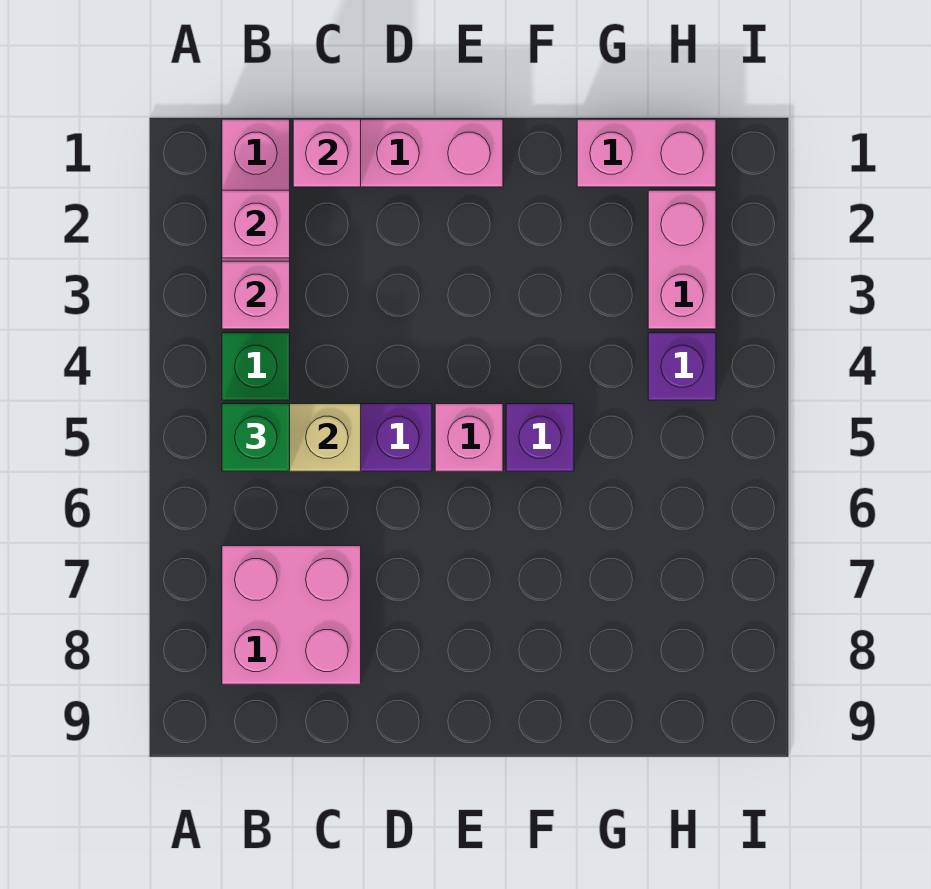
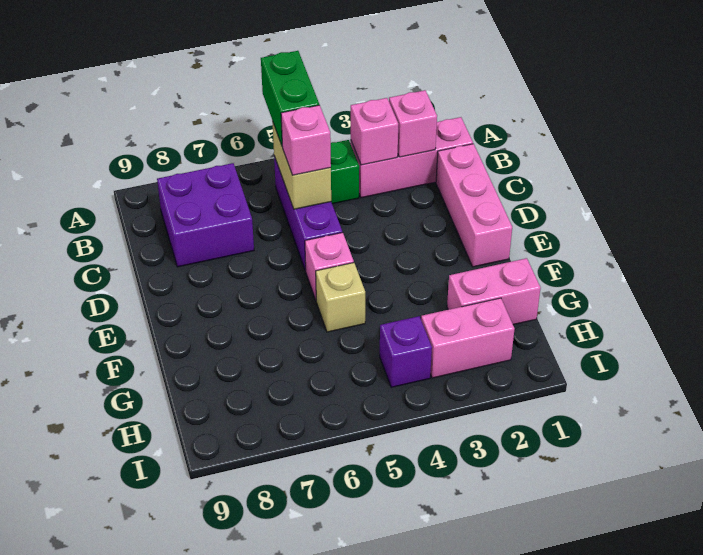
green brick B5 level 3 -> green brick A5:B5 level 3
pink brick B7:C8 level 1 -> purple brick B7:C8 level 1
pink brick C1 level 2 -> pink brick C5 level 3
purple brick F5 level 1 -> tan brick F5 level 1
pink brick G1:H1 level 1 -> pink brick G1:G2 level 1

